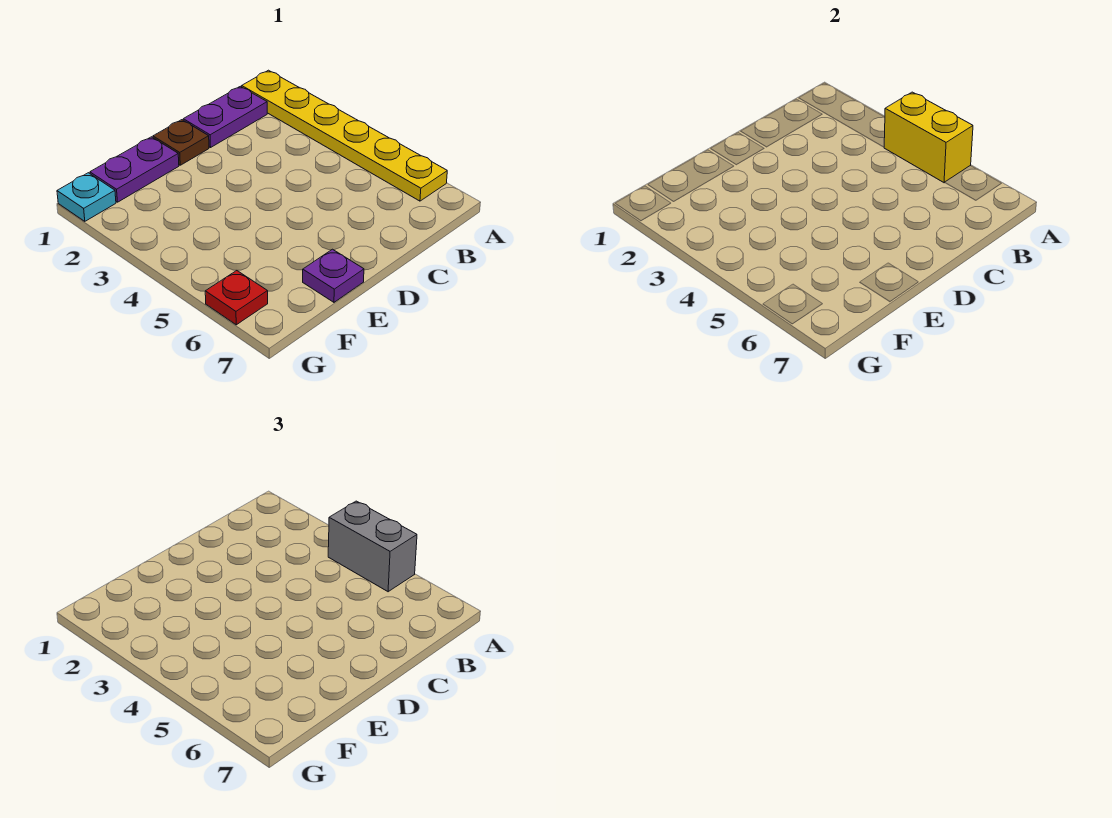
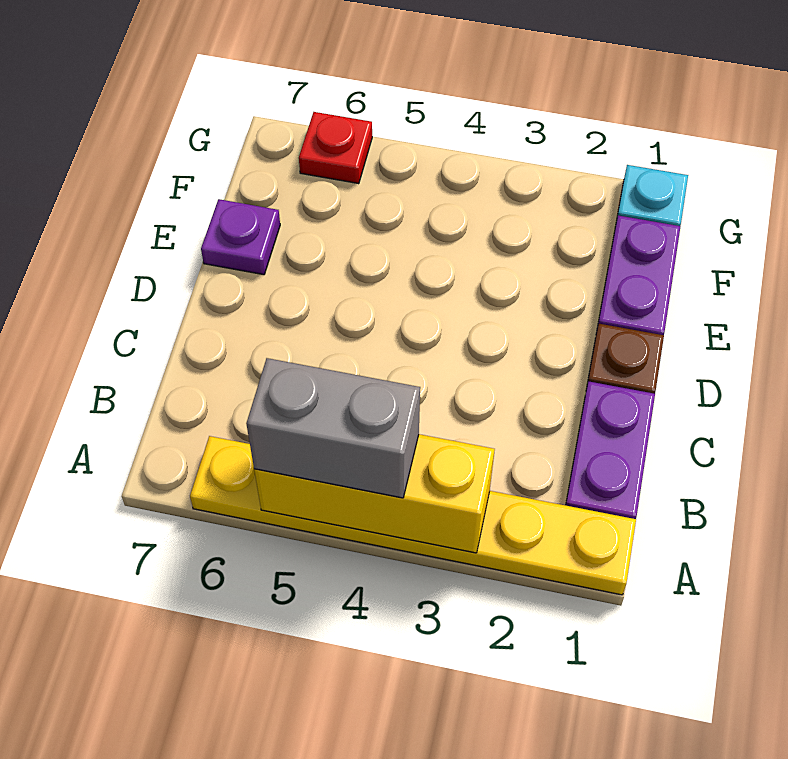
yellow brick A4:A5 level 2 -> yellow brick A3:A5 level 2

